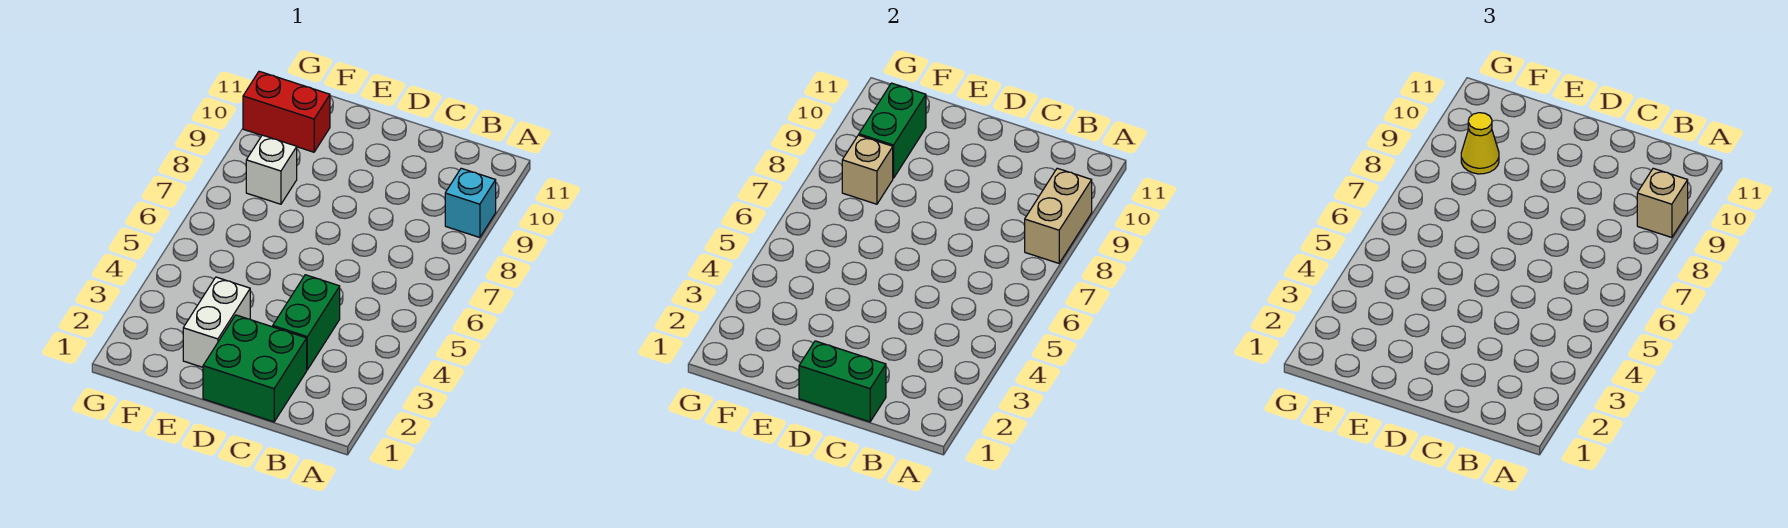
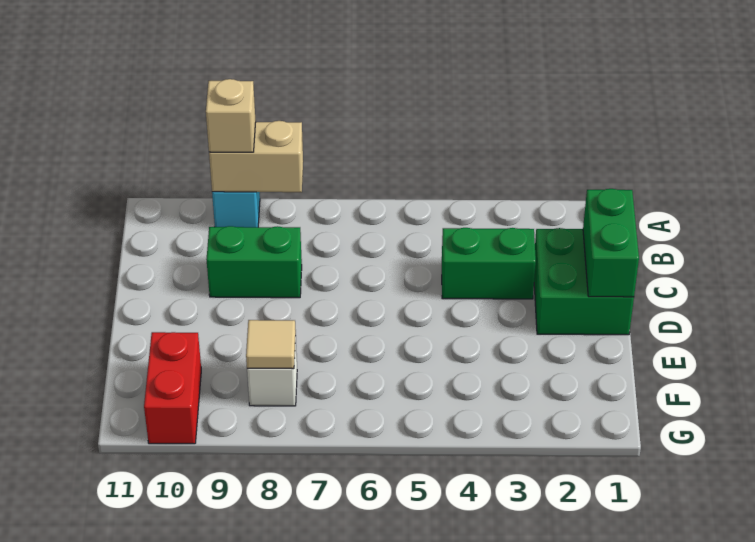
white brick E2:E3 level 1 -> none
tan brick F8 level 2 -> tan tile F8 level 2
green brick F9:F10 level 2 -> green brick C8:C9 level 1
yellow cone F9 level 3 -> none

